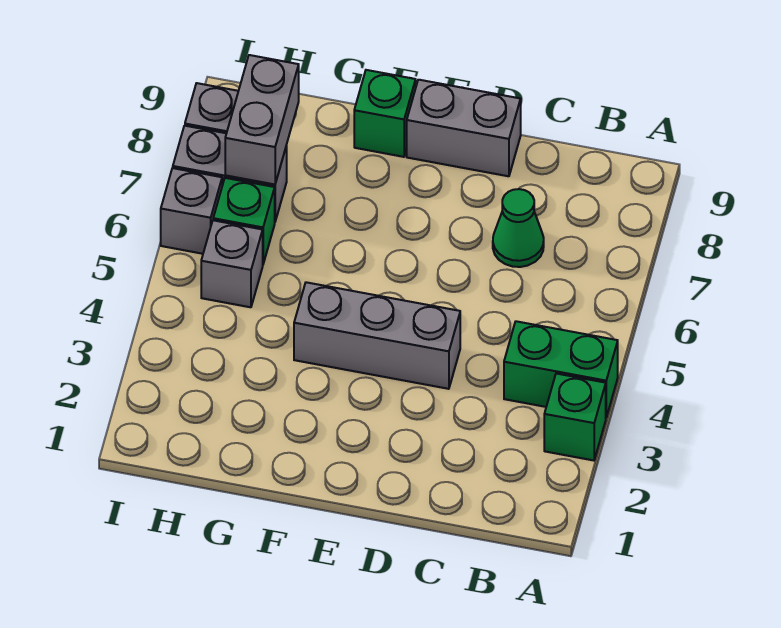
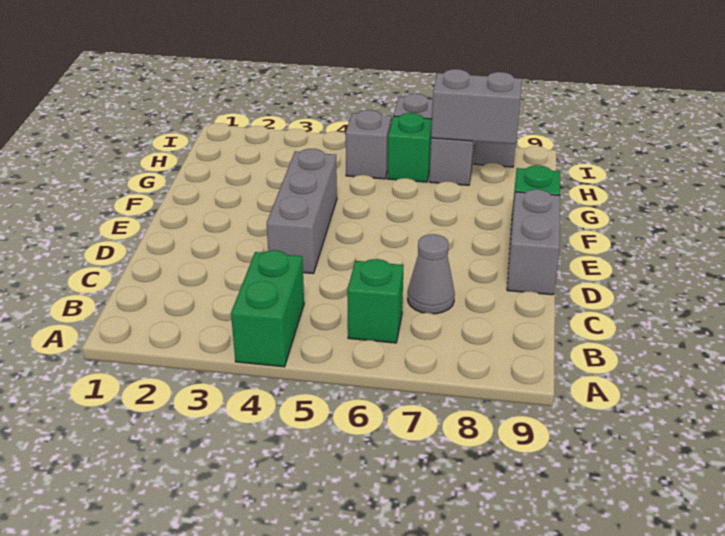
green brick A3 level 1 -> green brick B6 level 1
green cone C7 level 1 -> grey cone C7 level 1

